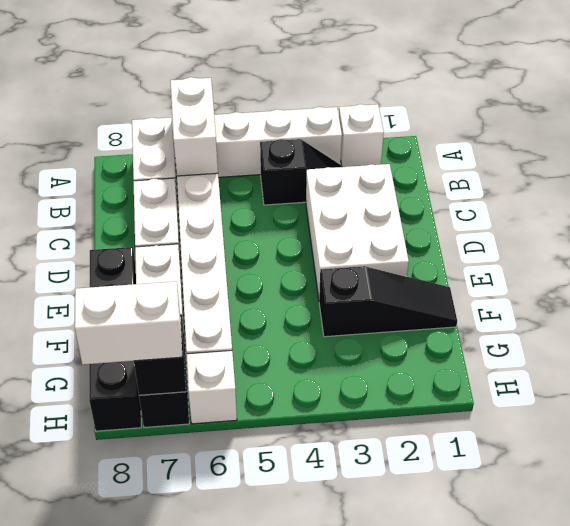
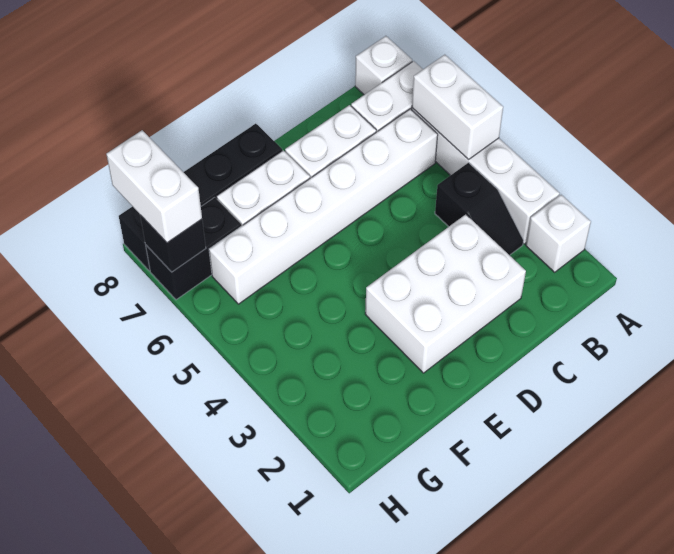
white brick A6:B6 level 2 -> white brick A5:A6 level 2
black slope F1:F3 level 1 top 3 -> none
white brick H6 level 1 -> white brick A8 level 1

